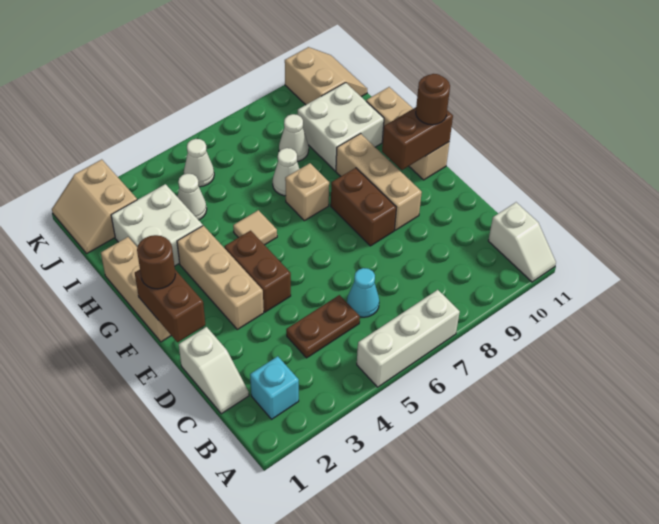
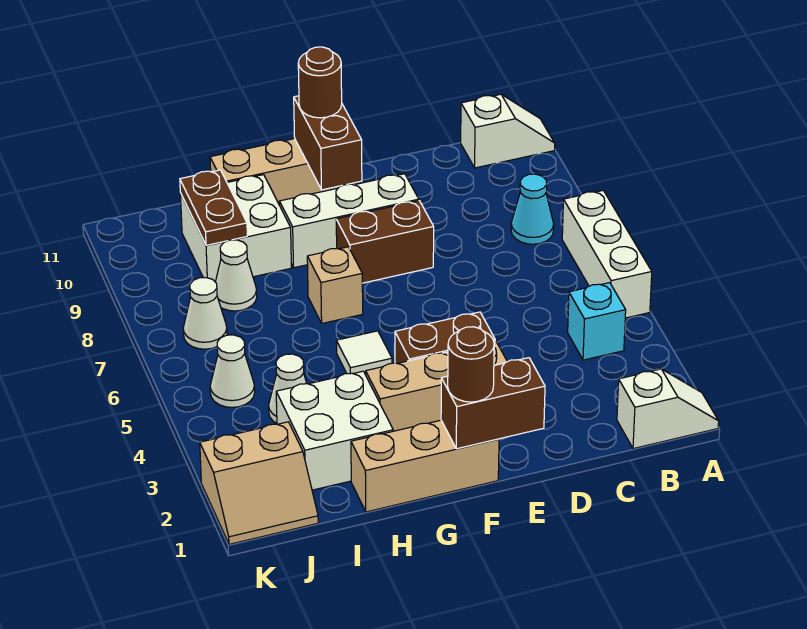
cyan brick B2 level 1 -> cyan brick B4 level 1
white slope C1:D1 level 1 top D -> white slope A1:B1 level 1 top B
brown plate C4:C5 level 1 -> brown plate I9:I10 level 2
cyan cone C6 level 1 -> cyan cone B8 level 1
tan brick E9:G9 level 1 -> white brick E9:G9 level 1
tan tile G5 level 1 -> white tile G5 level 1
white cone H7 level 1 -> white cone J7 level 1
tan slope J10:K11 level 1 top 10 -> none

